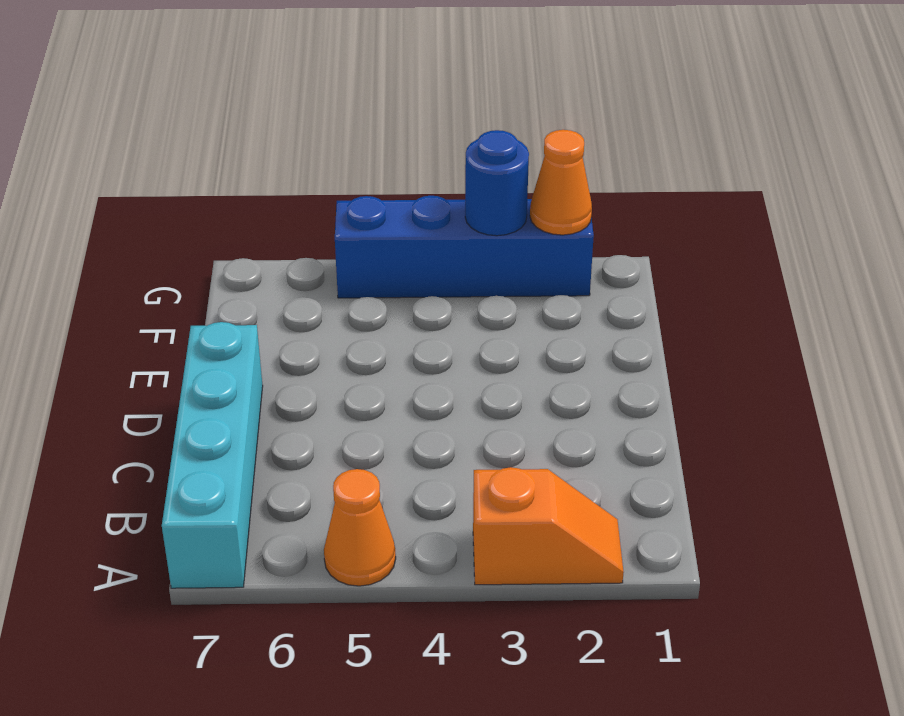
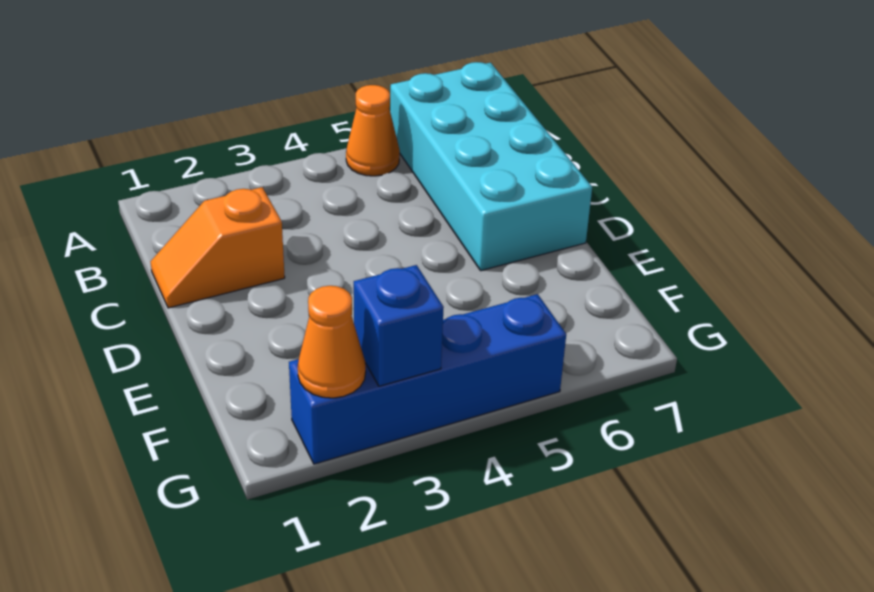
orange slope A2:A3 level 1 top 3 -> orange slope C1:C2 level 1 top 2
cyan brick A7:D7 level 1 -> cyan brick A6:D7 level 1
blue round brick G3 level 2 -> blue brick G3 level 2

